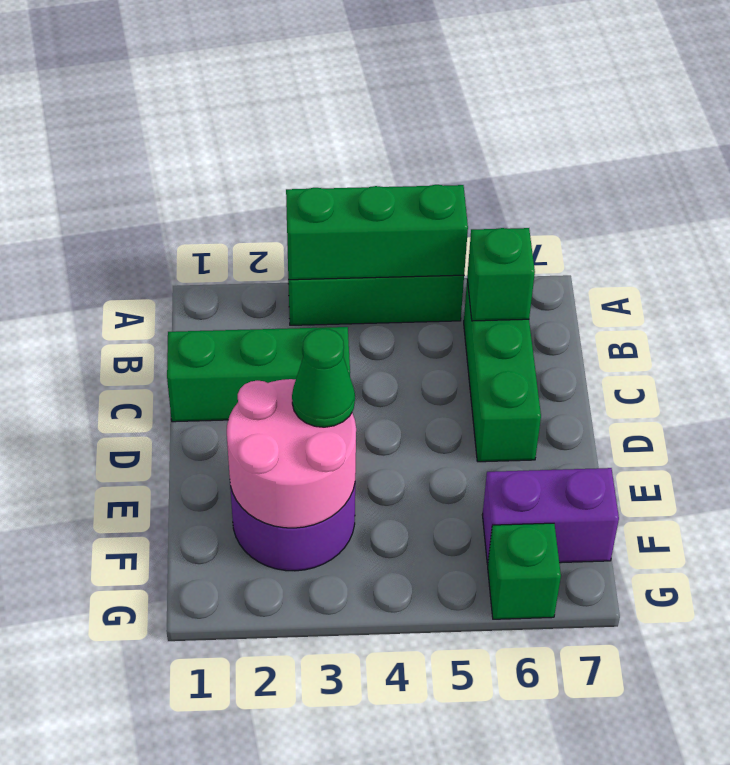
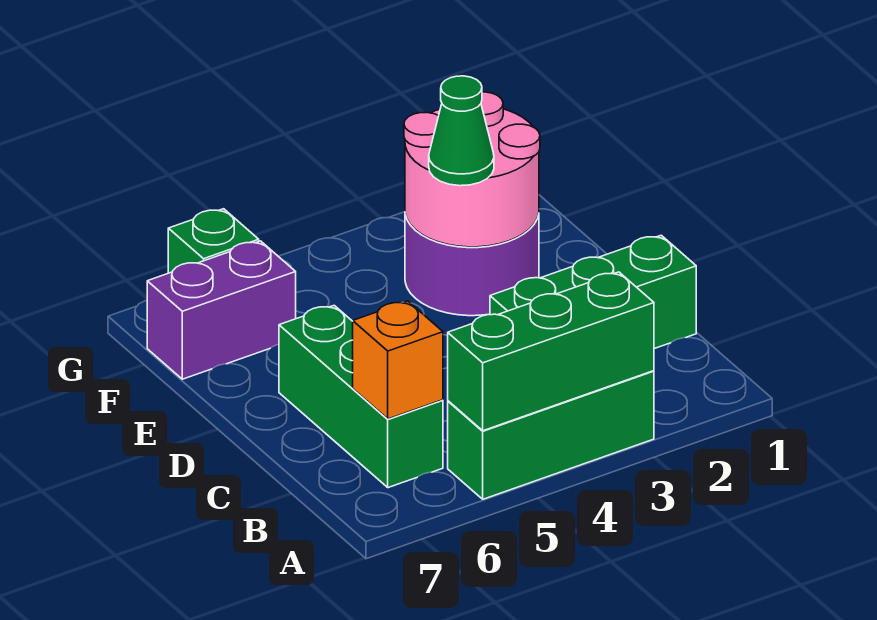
green brick B6 level 2 -> orange brick B6 level 2

